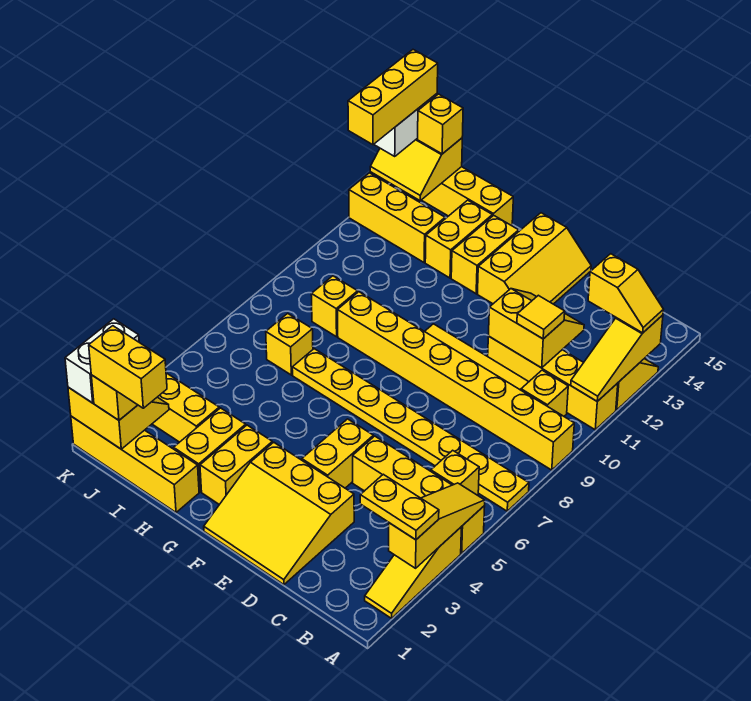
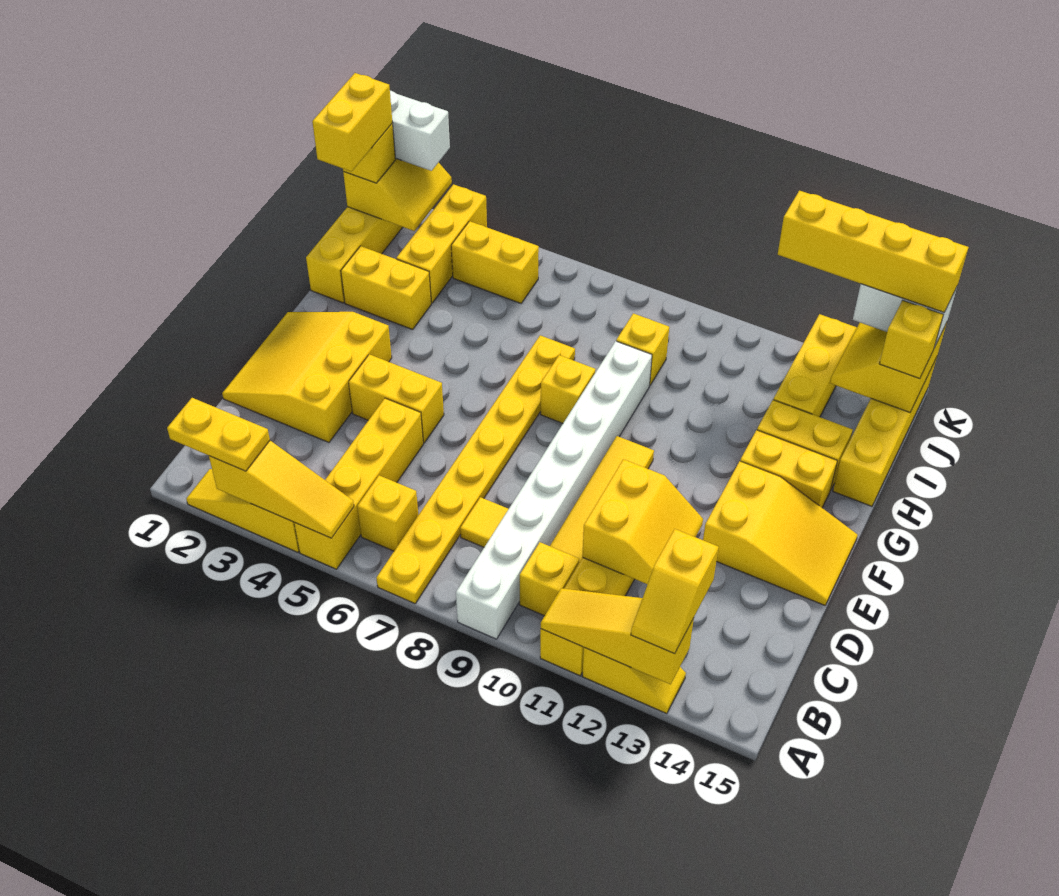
yellow plate A3:B3 level 3 -> yellow plate A2:A3 level 3
yellow brick A9:H9 level 1 -> white brick A9:H9 level 1
yellow tile C11 level 3 -> yellow tile C8 level 1
yellow slope E13:F15 level 1 top F -> yellow slope E13:F15 level 1 top 13
yellow brick G2:G3 level 1 -> yellow brick J4:J5 level 1
yellow brick I7 level 1 -> yellow brick G8 level 1
yellow brick K13:K15 level 4 -> yellow brick K12:K15 level 4

